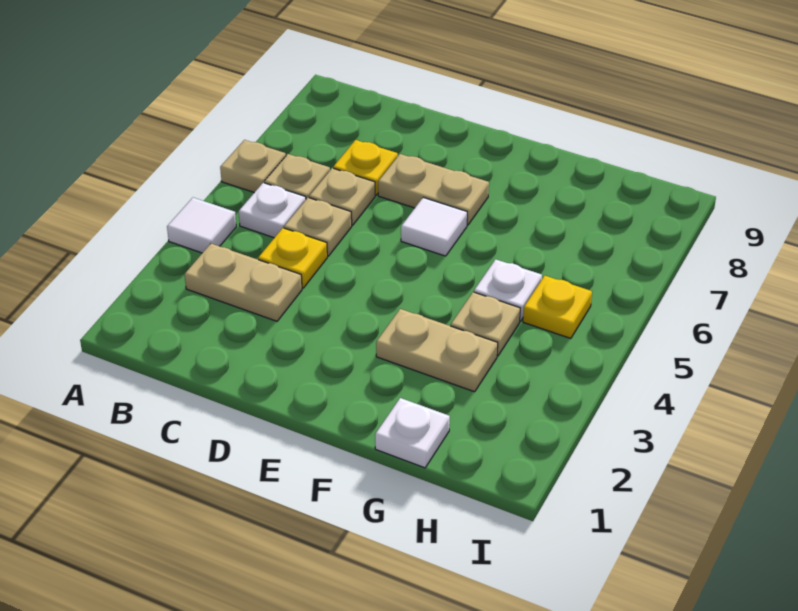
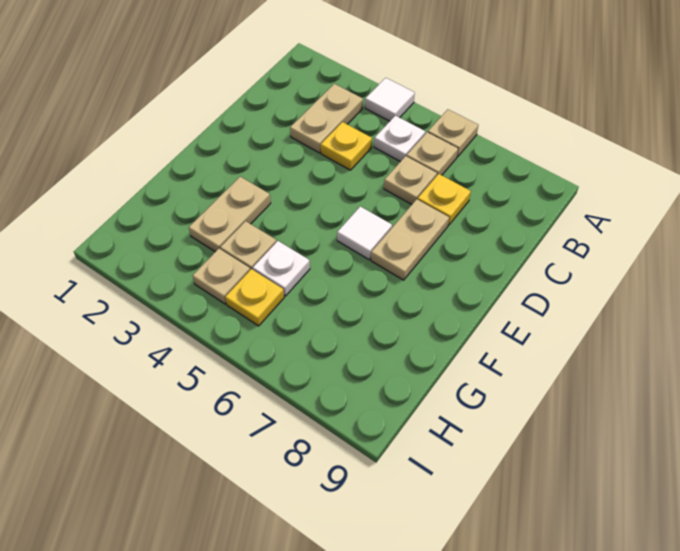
tan plate C5 level 1 -> tan plate H4 level 1
white plate G1 level 1 -> none

